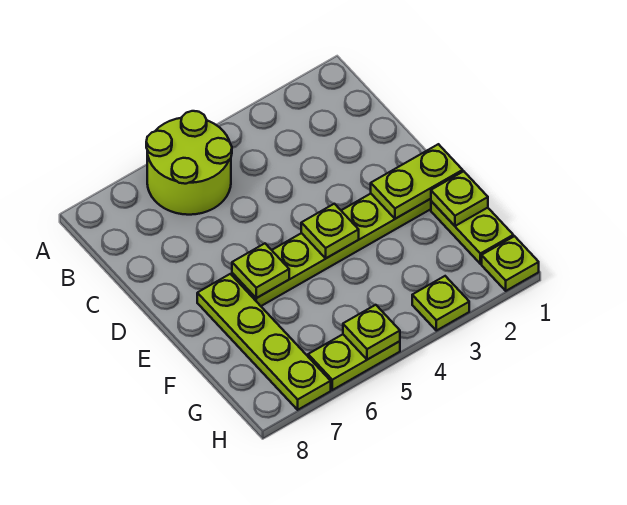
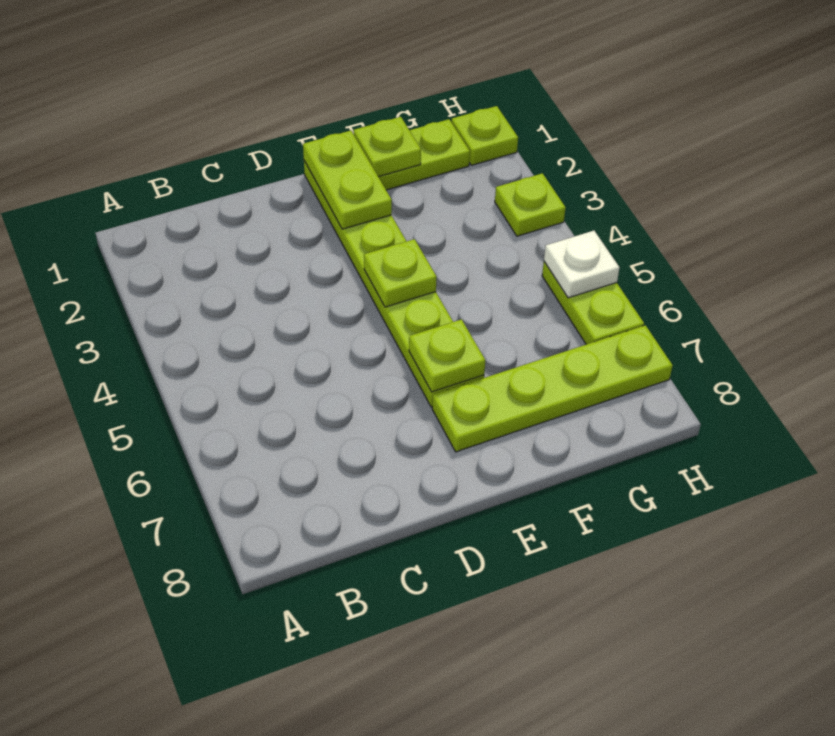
lime round brick A5:B6 level 1 -> none
lime plate H5 level 2 -> white plate H5 level 2

